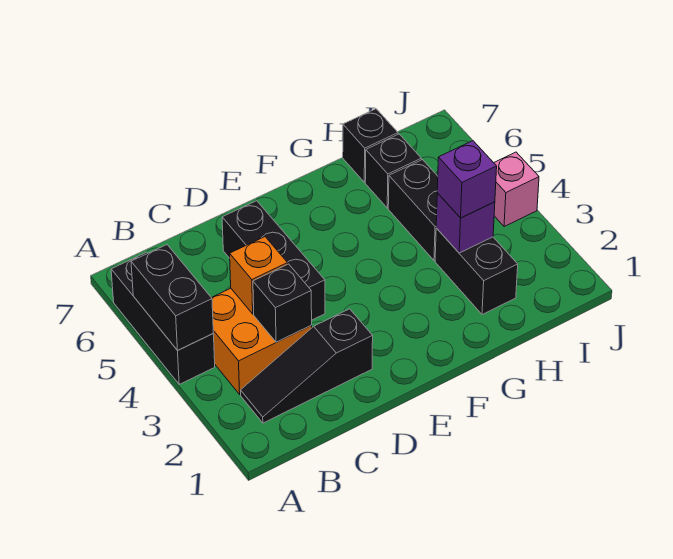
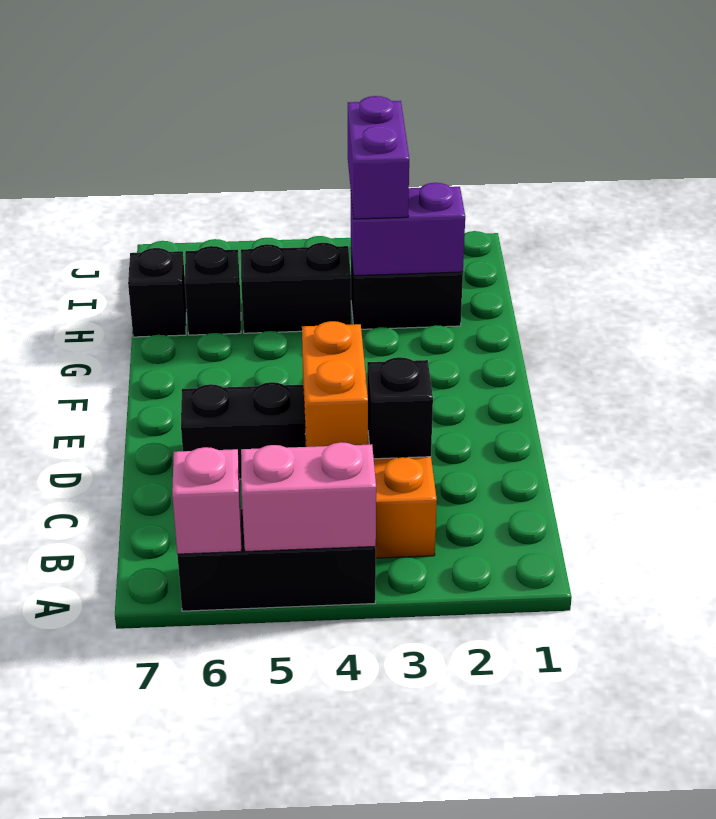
black brick A4:A5 level 2 -> pink brick A4:A5 level 2
black slope B2:D2 level 1 top D -> none
orange brick C4 level 2 -> orange brick C4:D4 level 2
purple brick H3 level 2 -> purple brick H2:H3 level 2
purple brick H3 level 3 -> purple brick H3:I3 level 3
pink brick J4 level 1 -> pink brick A6 level 2

